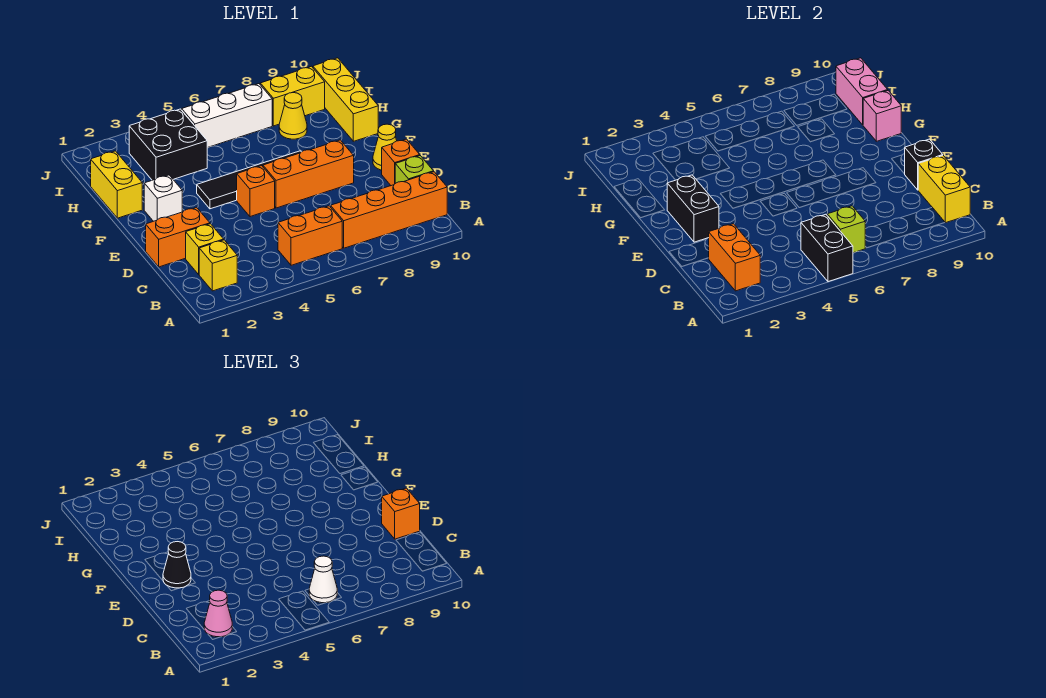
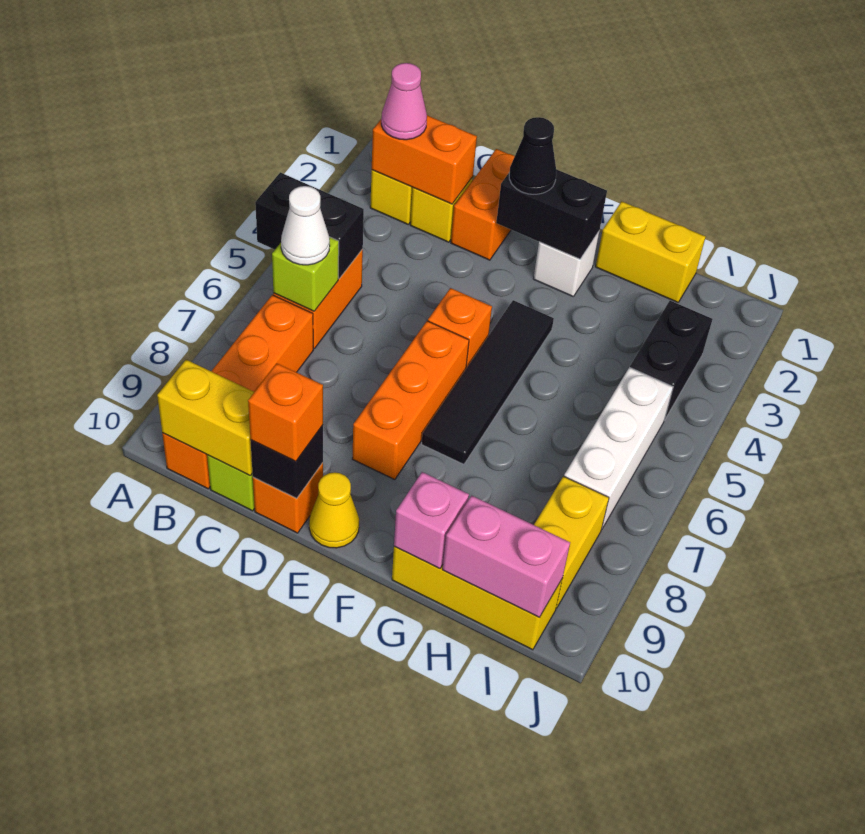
black brick H3:I4 level 1 -> black brick I3:I4 level 1
yellow cone H8 level 1 -> none

